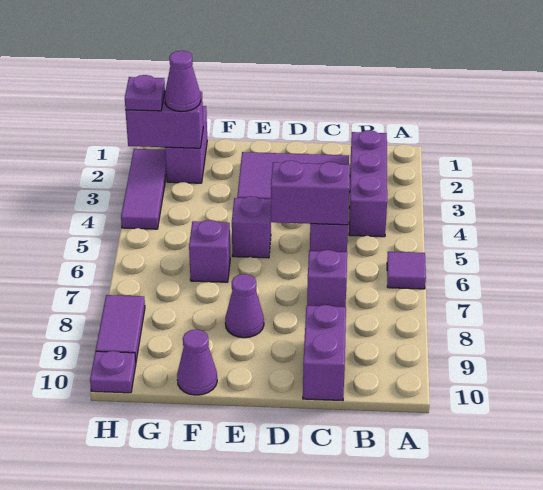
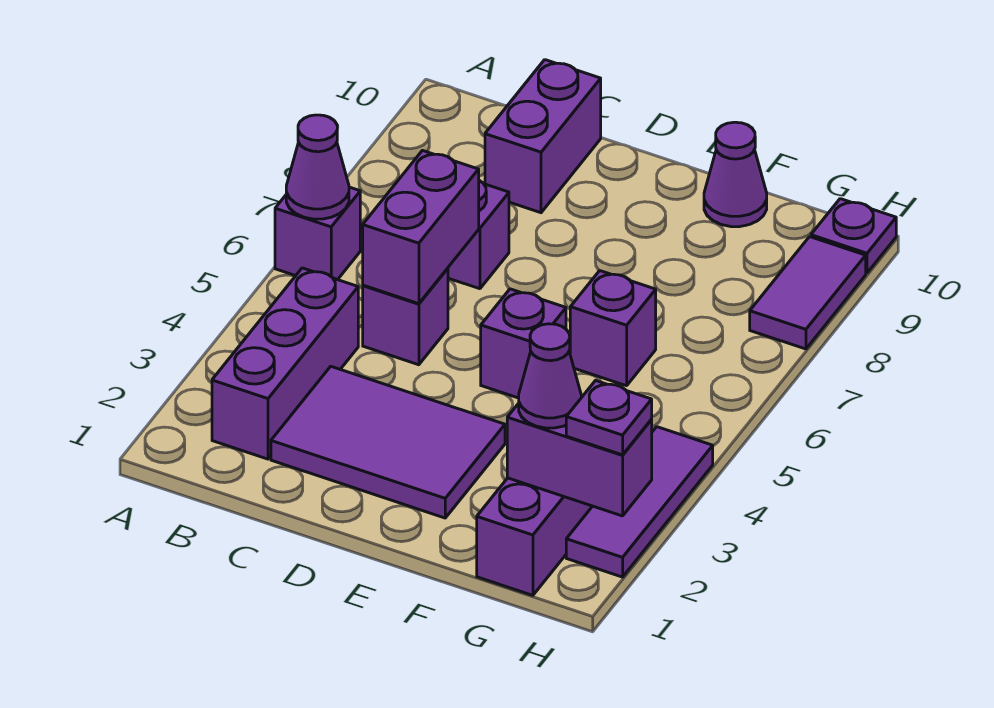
purple tile A6 level 1 -> purple brick A6 level 1
purple brick C5:D5 level 2 -> purple brick C5:C6 level 2
purple cone E8 level 1 -> purple cone A6 level 2

